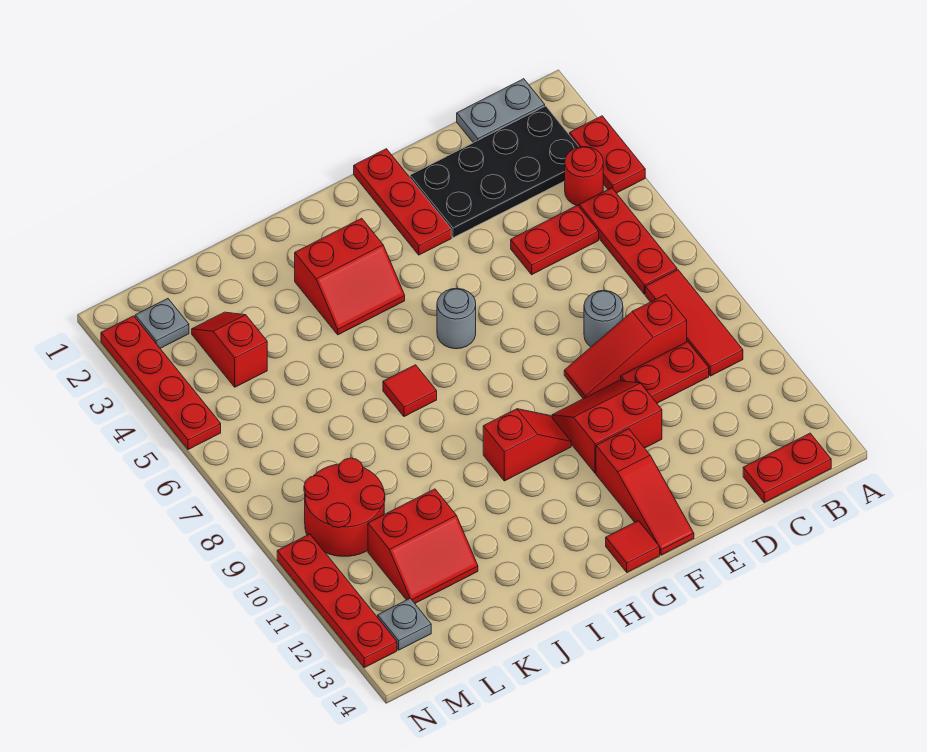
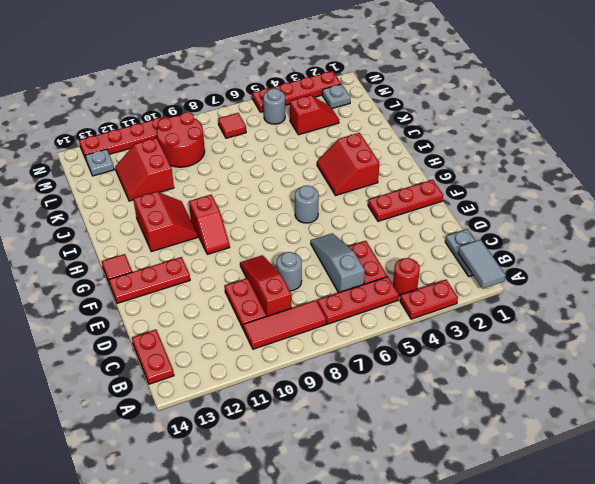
none -> grey tile A1:B1 level 2
black plate B2:E3 level 1 -> none
none -> grey slope C6:E6 level 1 top C
red slope E10:F11 level 1 top 11 -> red slope H11:I12 level 1 top 12
red slope F12:F14 level 1 top 12 -> red plate F12:F14 level 1
red tile I7 level 1 -> red tile M7 level 1
none -> grey round brick M5 level 1

